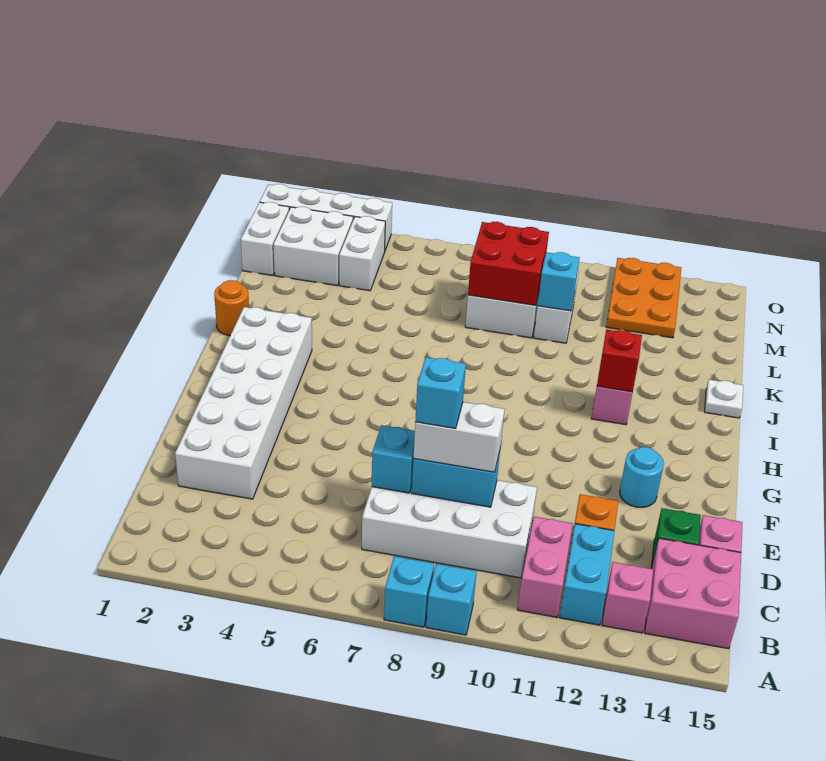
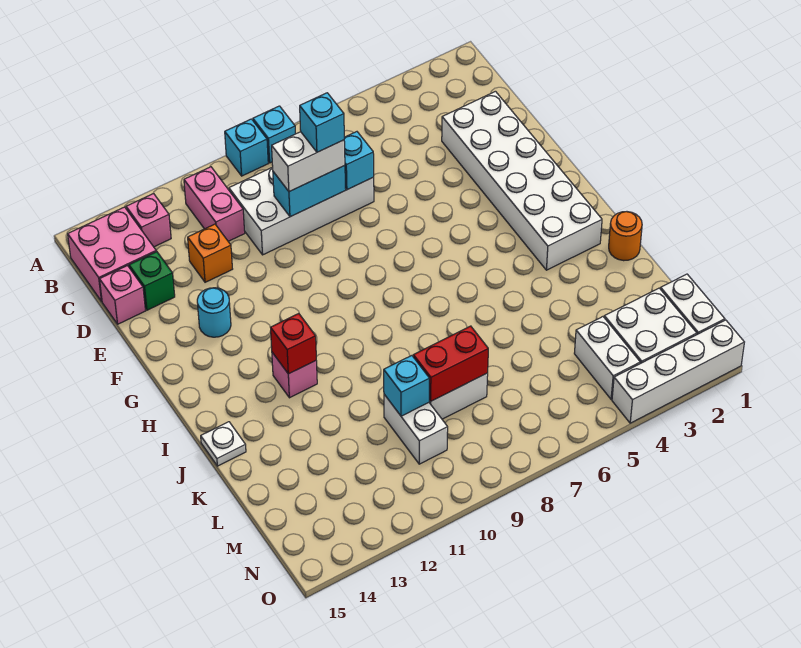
cyan brick B12:C12 level 1 -> none
red brick L8:M9 level 2 -> red brick L8:L9 level 2
orange plate M12:O13 level 1 -> none

